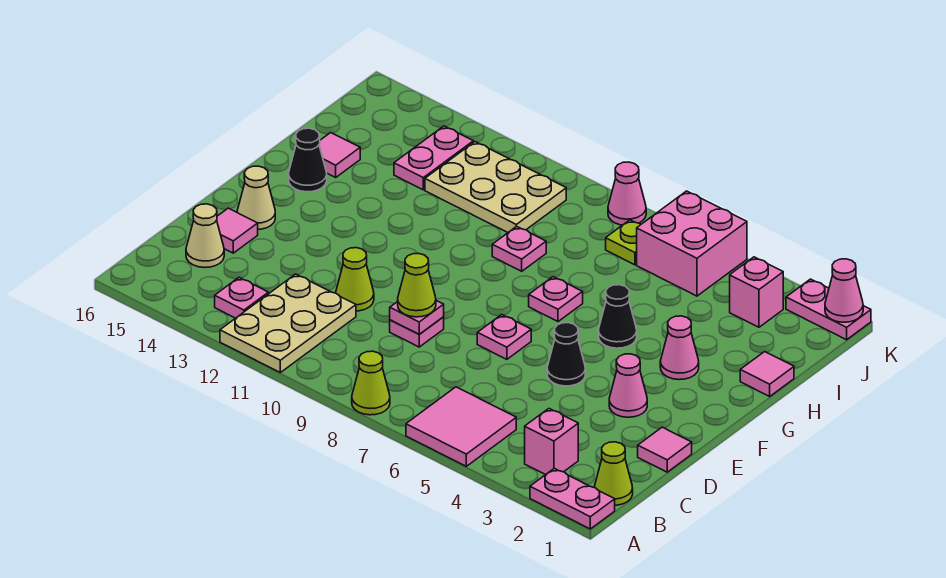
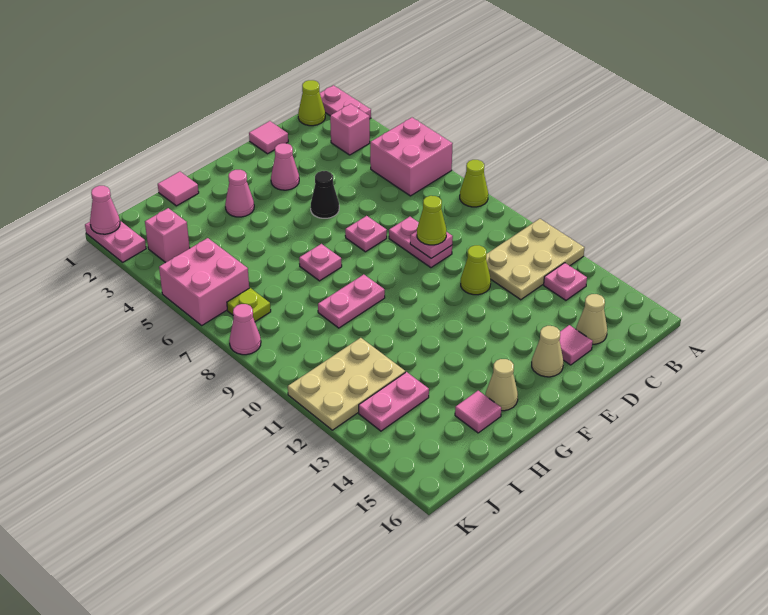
pink tile A5:B6 level 1 -> pink brick A5:B6 level 1
pink plate D9 level 1 -> pink plate D8:D9 level 1
black cone G5 level 1 -> none
black cone G15 level 1 -> tan cone G15 level 1
pink plate H9 level 1 -> pink plate G9:H9 level 1
tan plate I10:J12 level 1 -> tan plate I11:K12 level 1

